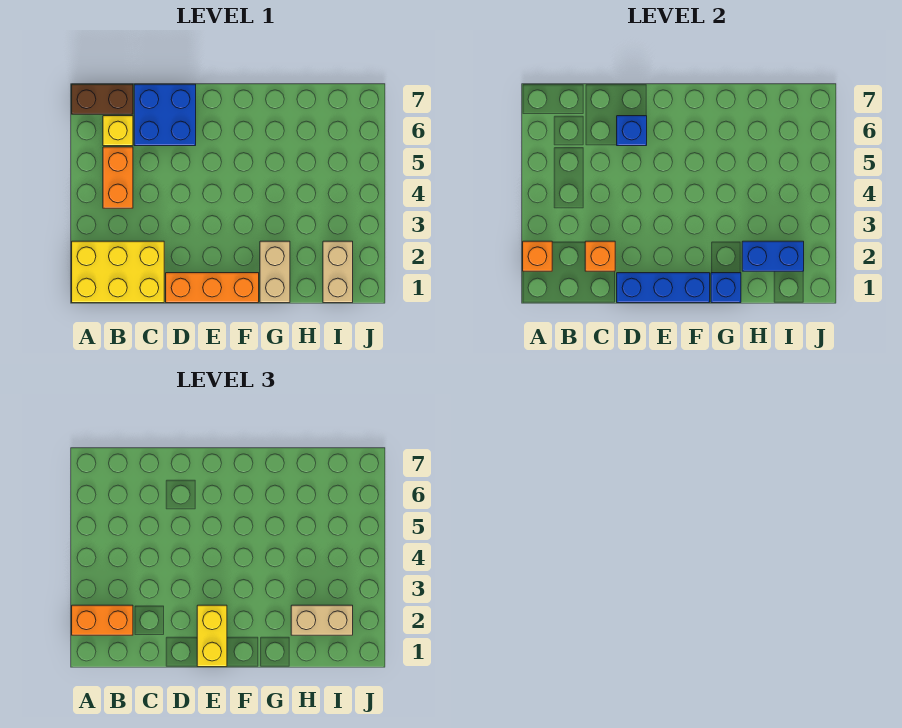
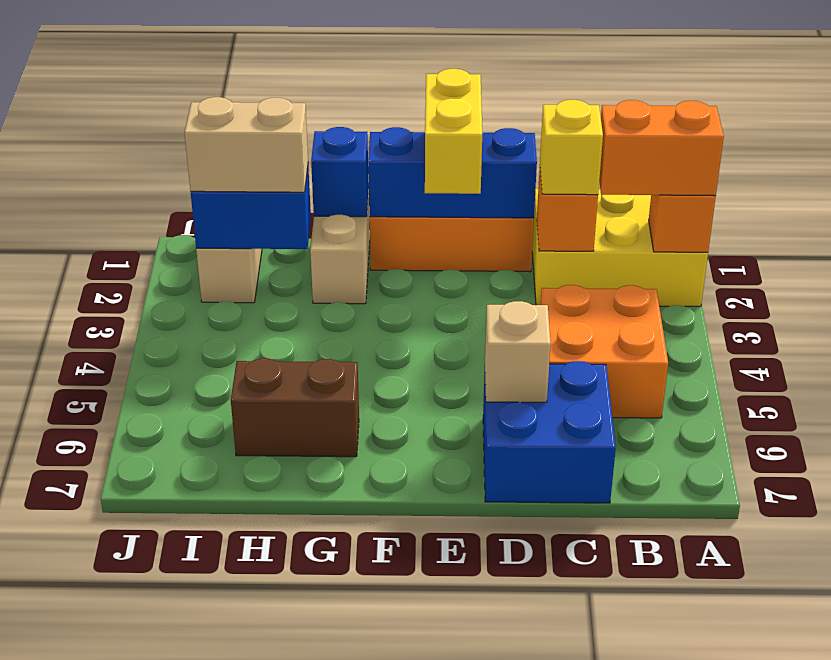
brown brick A7:B7 level 1 -> brown brick G6:H6 level 1
orange brick B4:B5 level 1 -> orange brick B4:C5 level 1
yellow brick B6 level 1 -> yellow brick C2 level 3
blue brick D6 level 2 -> tan brick D6 level 2

